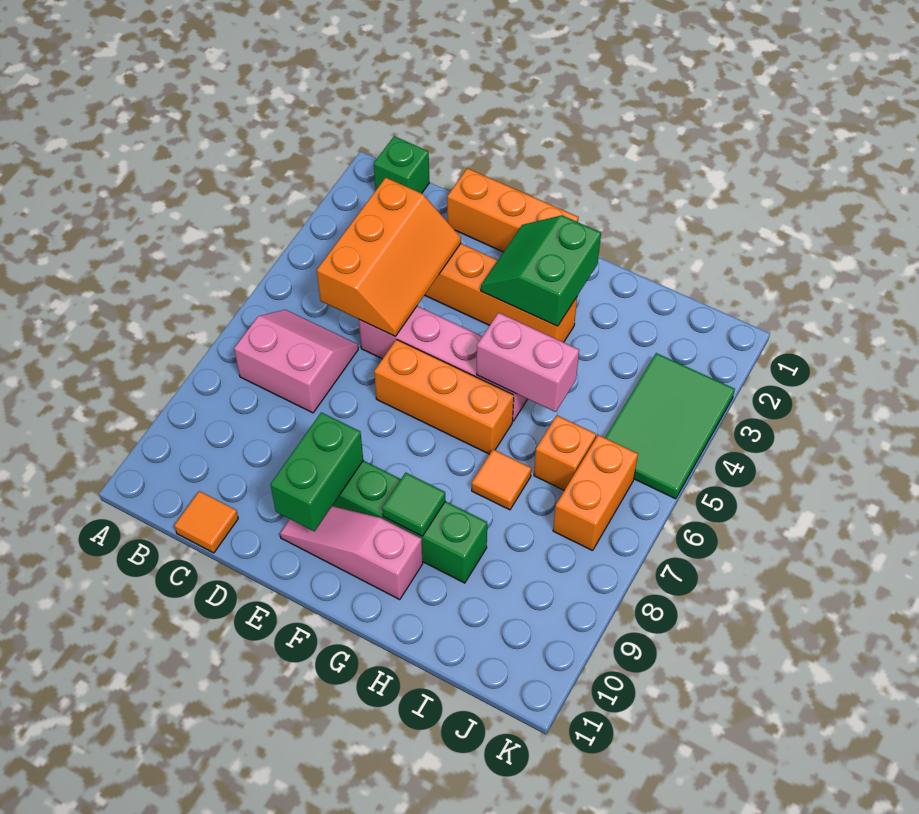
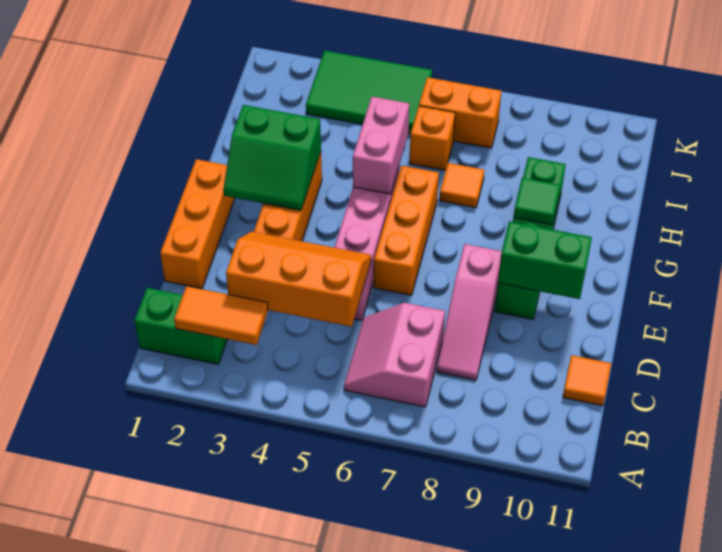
green brick B1 level 1 -> green brick B1:B2 level 1
none -> orange tile B2:B3 level 2
pink slope E10:G10 level 1 top G -> pink slope C8:E8 level 1 top E

